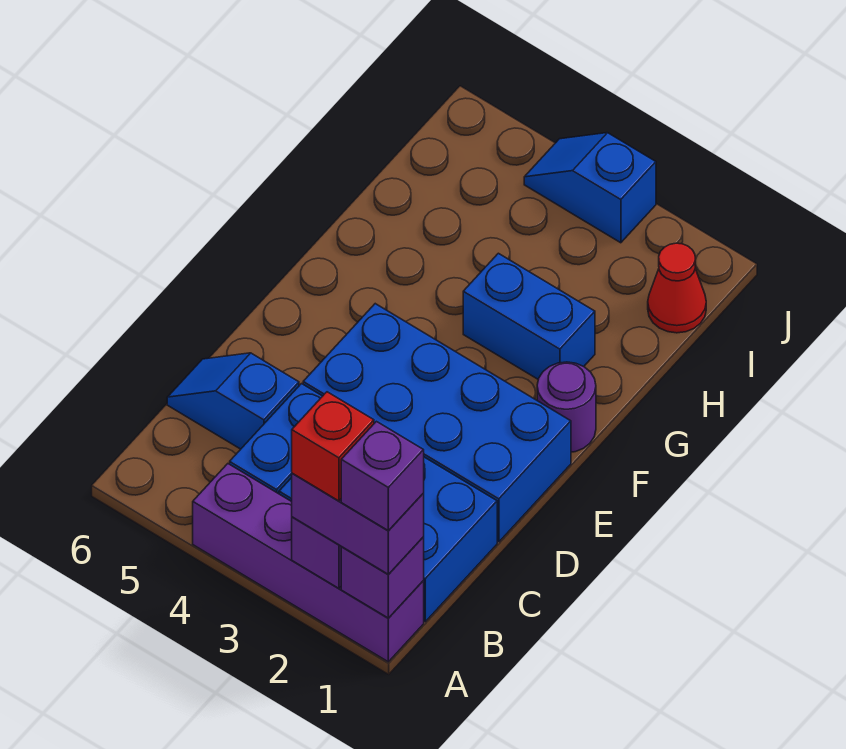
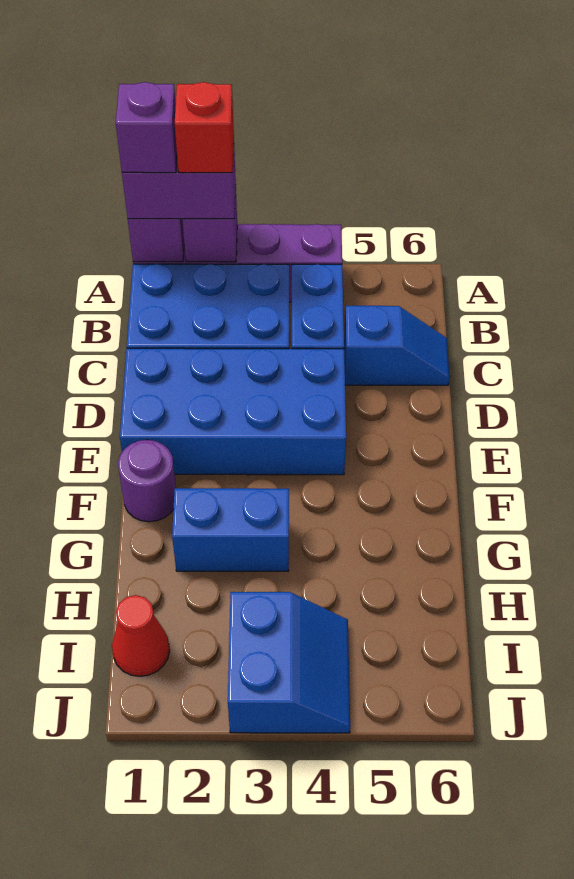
blue slope J3:J4 level 1 top 3 -> blue slope I3:J4 level 1 top 3

